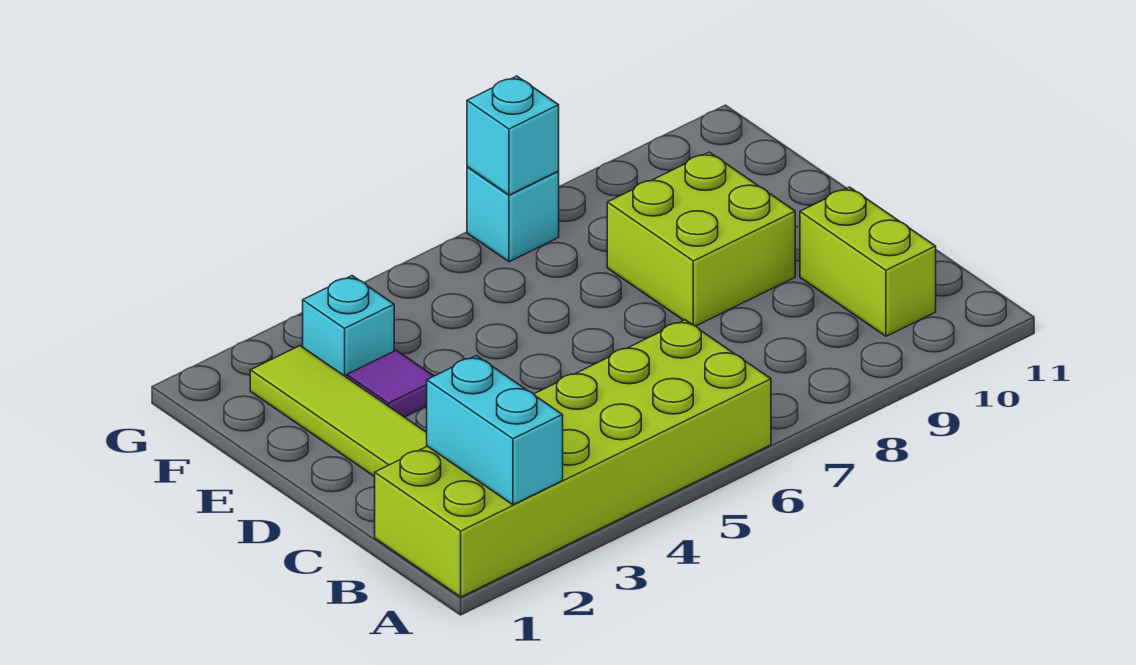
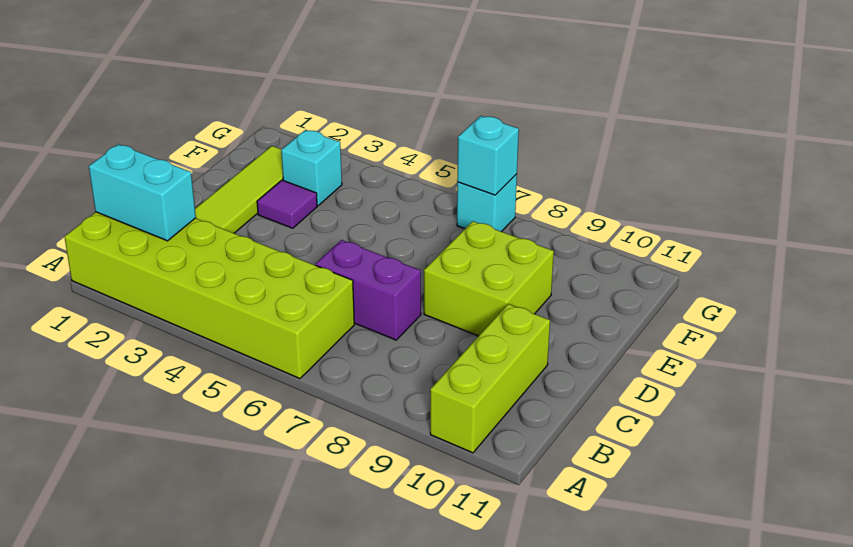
cyan brick A2:B2 level 2 -> cyan brick B1:B2 level 2
lime brick B10:C10 level 1 -> lime brick A10:C10 level 1
none -> purple brick C6:C7 level 1

